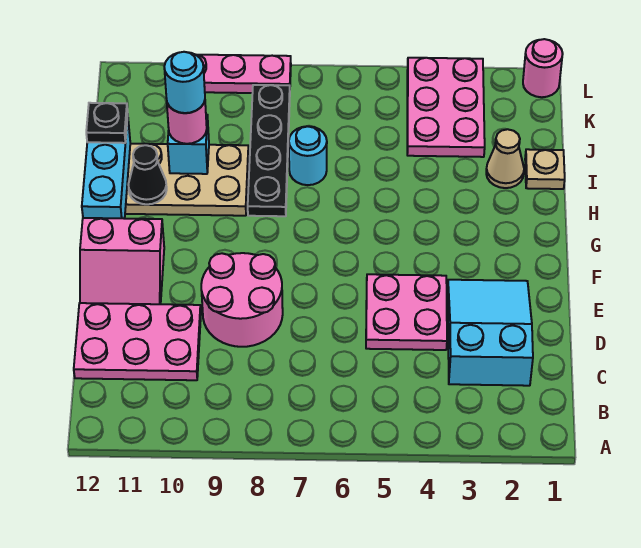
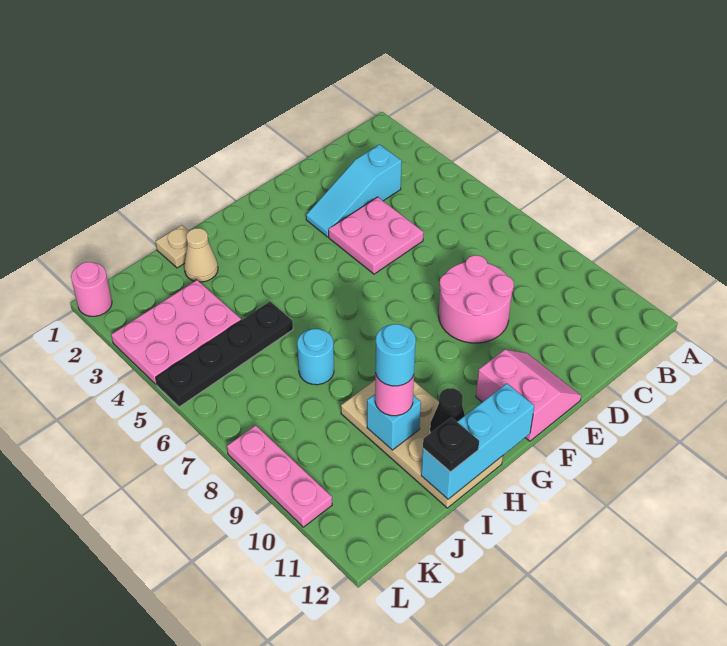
cyan slope C2:E3 level 1 top C -> cyan slope C3:E3 level 1 top C
pink plate C10:D12 level 1 -> none
black plate H8:K8 level 1 -> black plate I5:L5 level 1

